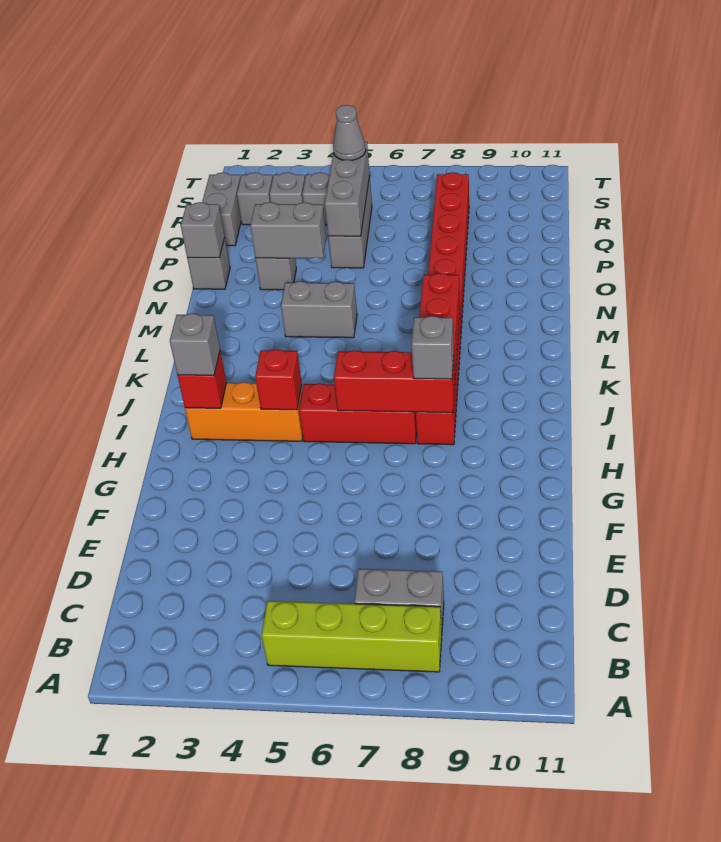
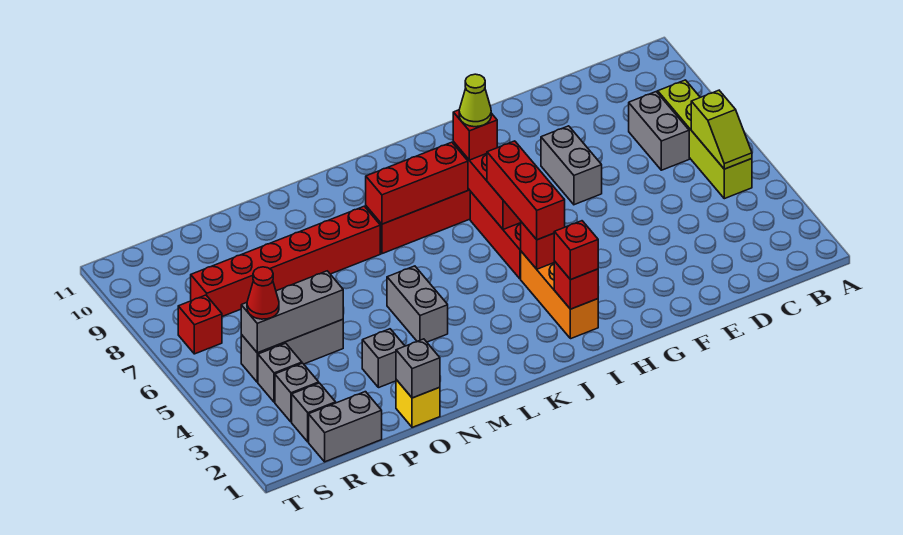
none -> lime slope B5:B6 level 2 top 6
grey brick I2 level 3 -> red brick I2 level 3
none -> red brick I4:I6 level 3
grey brick I8 level 3 -> red brick I8 level 3
none -> lime cone I8 level 4
grey brick O1 level 1 -> yellow brick O1 level 1
grey brick O3:O4 level 2 -> grey brick F7:F8 level 1
grey cone R5 level 3 -> red cone R5 level 3
none -> red brick S7 level 1

